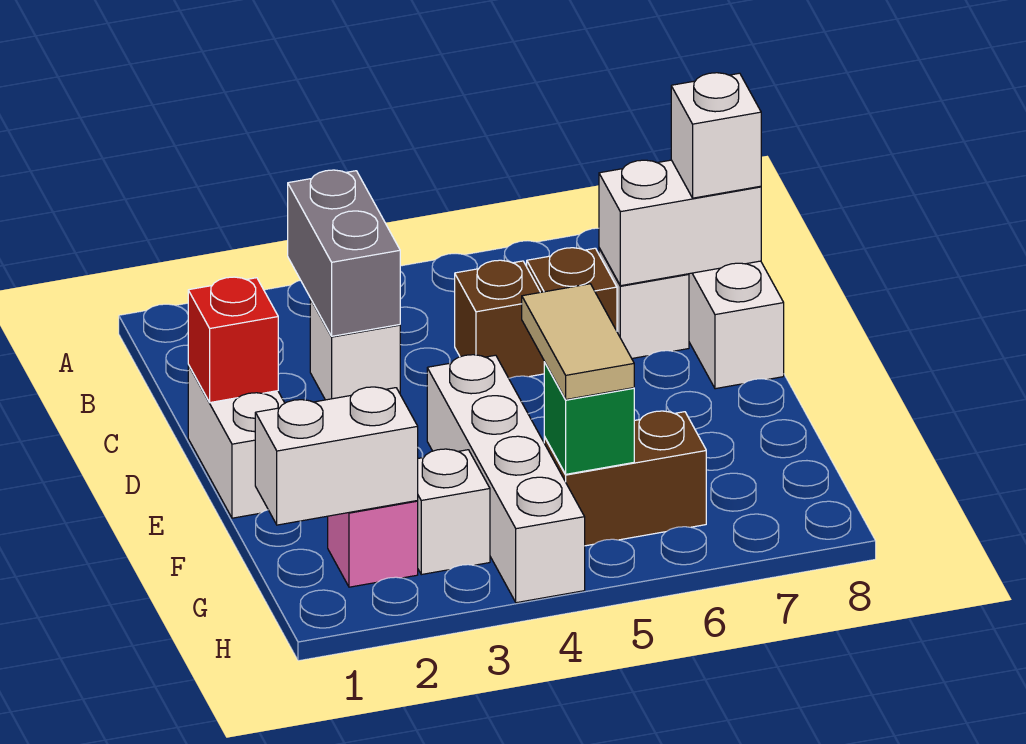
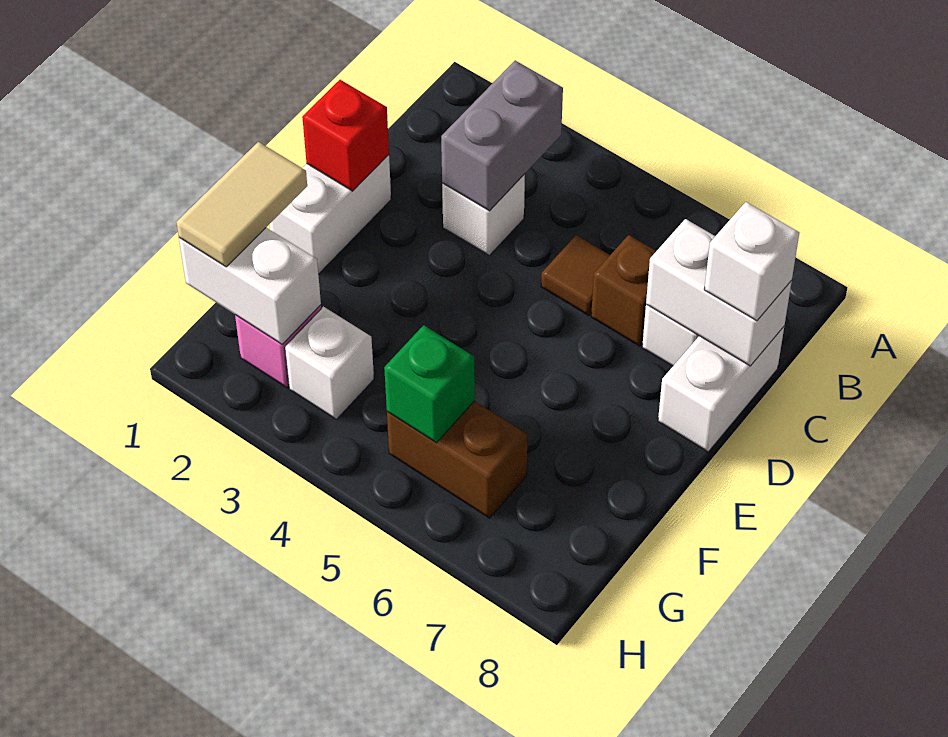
brown brick C5 level 1 -> brown tile C5 level 1
white brick E4:H4 level 1 -> none
tan tile F5:G5 level 3 -> tan tile F1:G1 level 3

